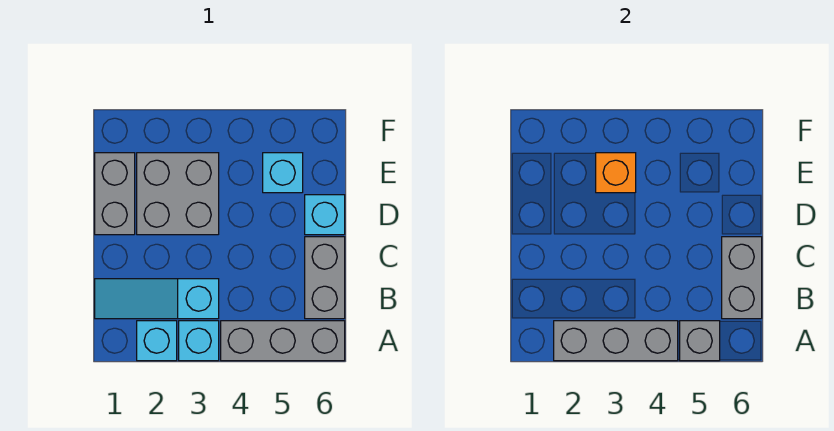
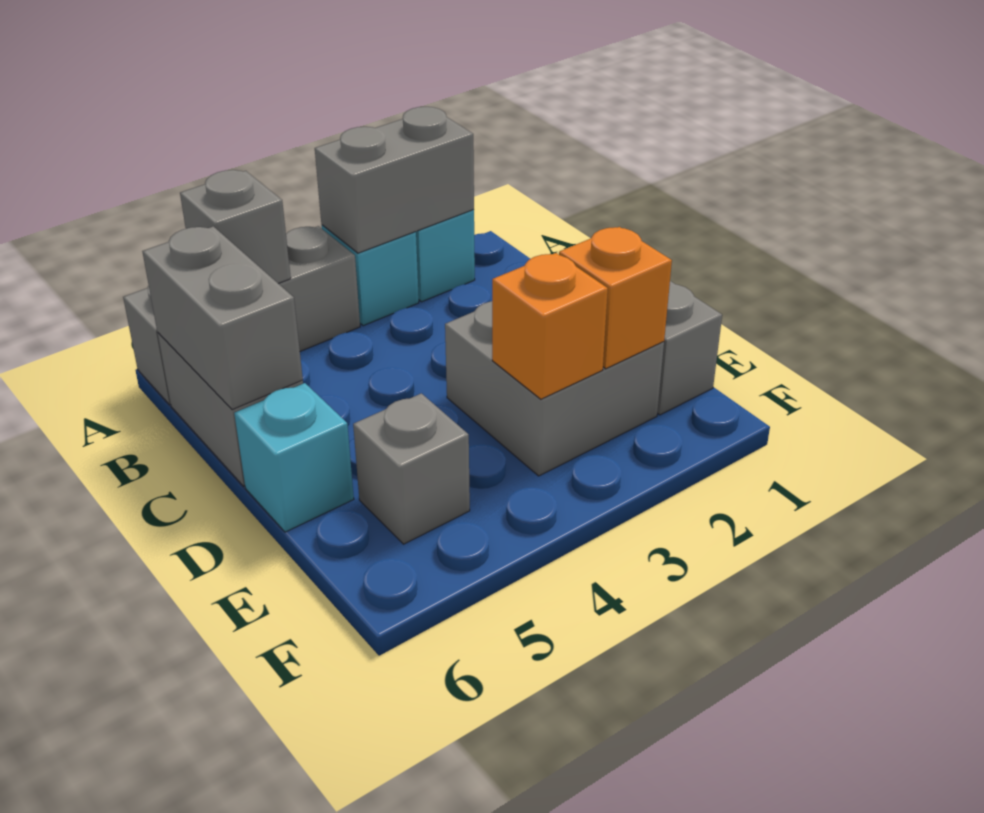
grey brick A2:A4 level 2 -> grey brick A2:A3 level 2
cyan slope B1:B3 level 1 top 3 -> none
none -> orange brick E2 level 2
cyan brick E5 level 1 -> grey brick E5 level 1

